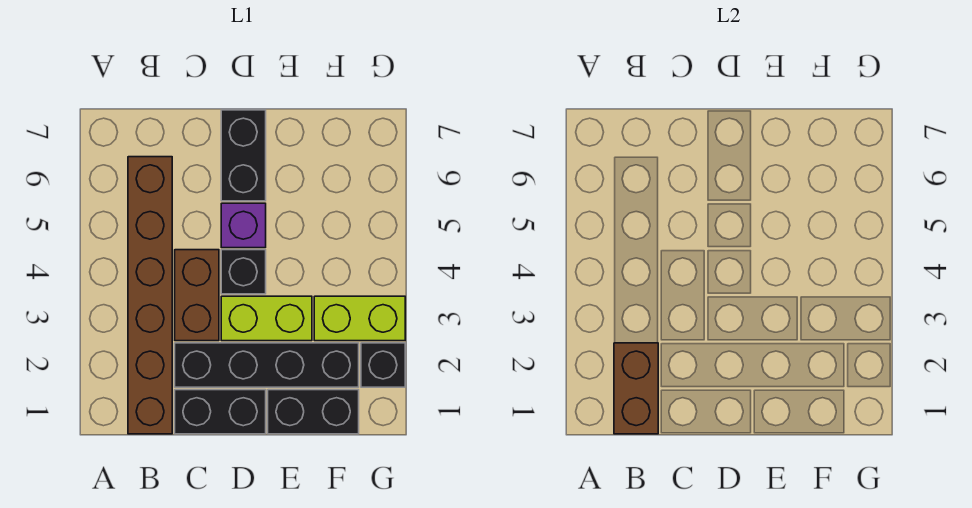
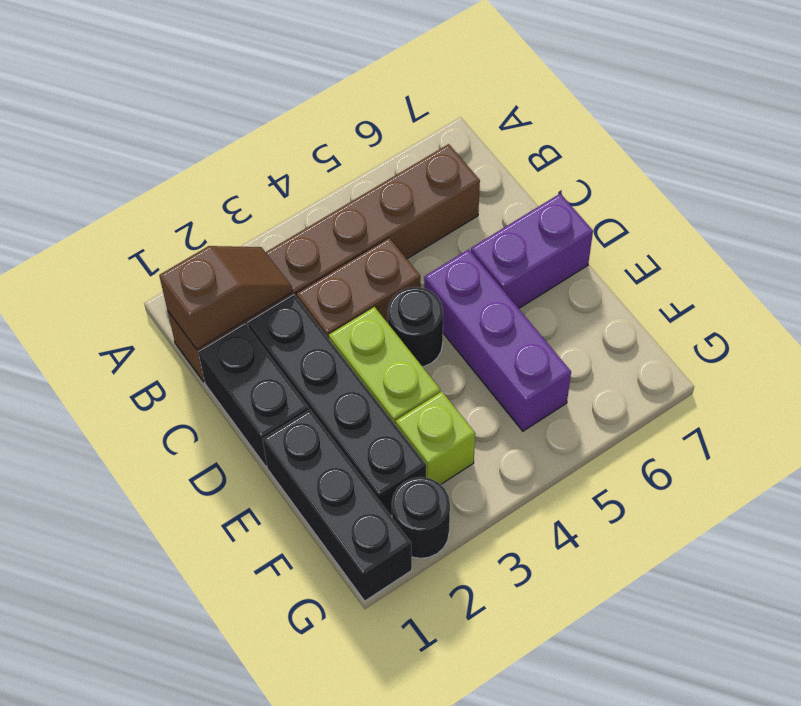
brown brick B1:B2 level 2 -> brown slope B1:B2 level 2 top 1
black brick D4 level 1 -> black round brick D4 level 1
purple brick D5 level 1 -> purple brick D5:F5 level 1
black brick D6:D7 level 1 -> purple brick D6:D7 level 1
black brick E1:F1 level 1 -> black brick E1:G1 level 1
lime brick F3:G3 level 1 -> lime brick F3 level 1
black brick G2 level 1 -> black round brick G2 level 1

